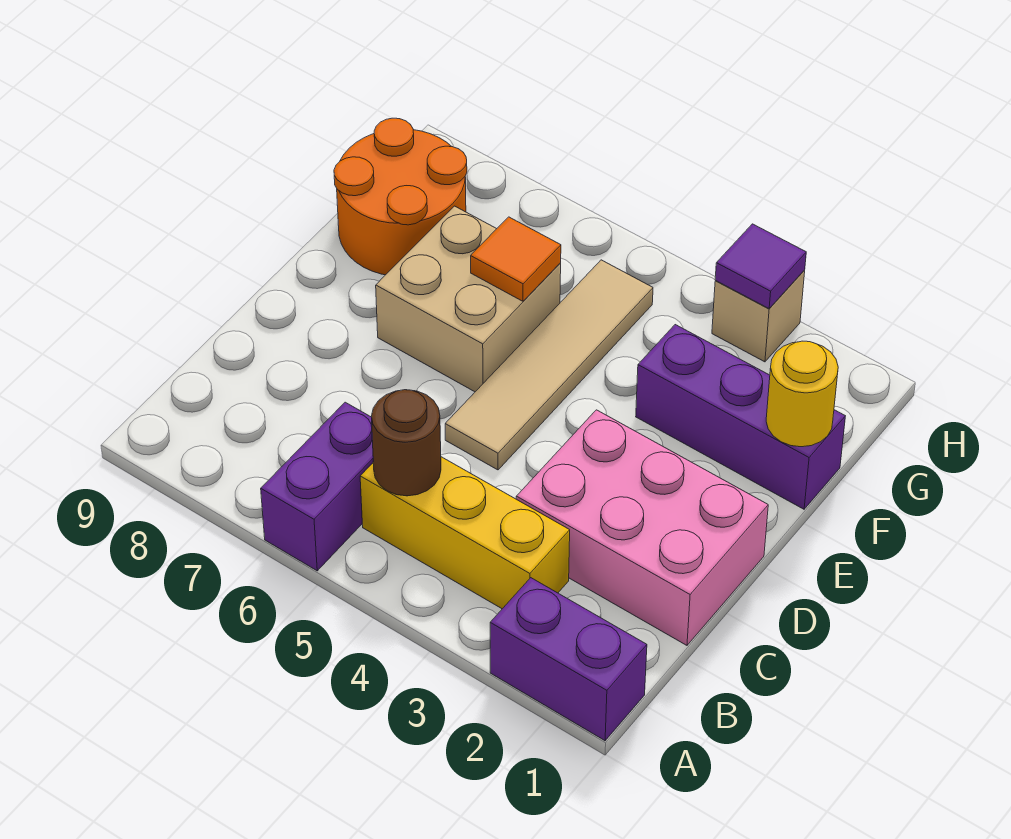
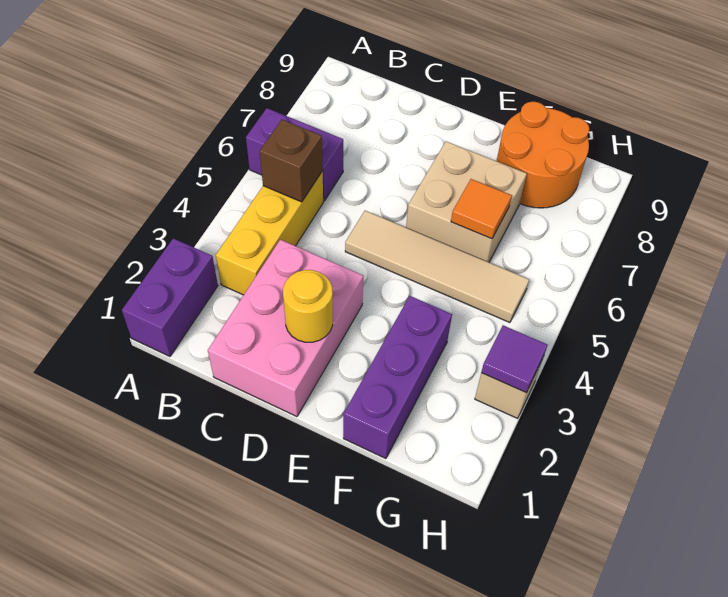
brown round brick B5 level 2 -> brown brick B5 level 2
yellow round brick F1 level 2 -> yellow round brick D2 level 2

